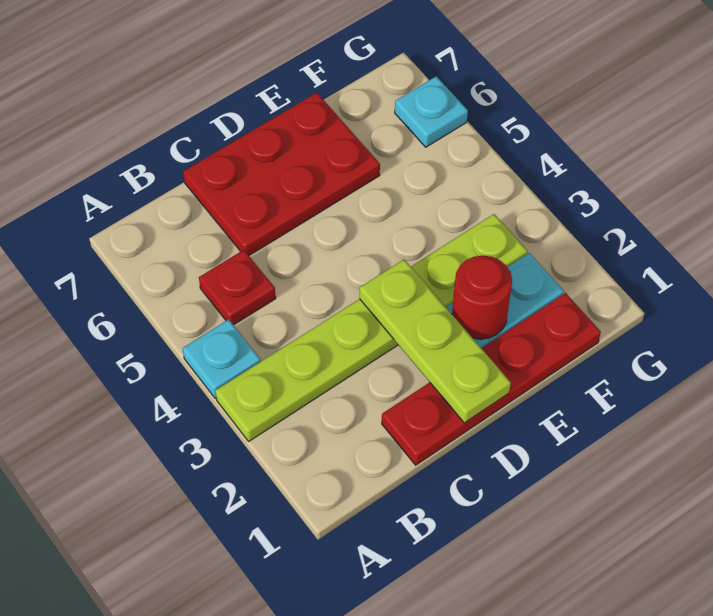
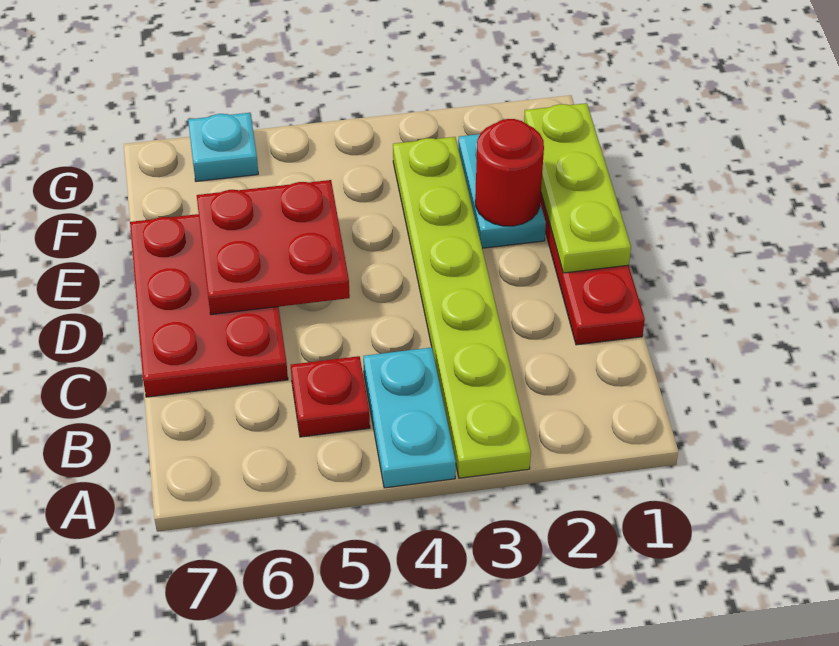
cyan plate A4 level 1 -> cyan plate A4:B4 level 1
lime plate D1:D3 level 2 -> lime plate D1:F1 level 2
none -> red plate D5:E6 level 2

